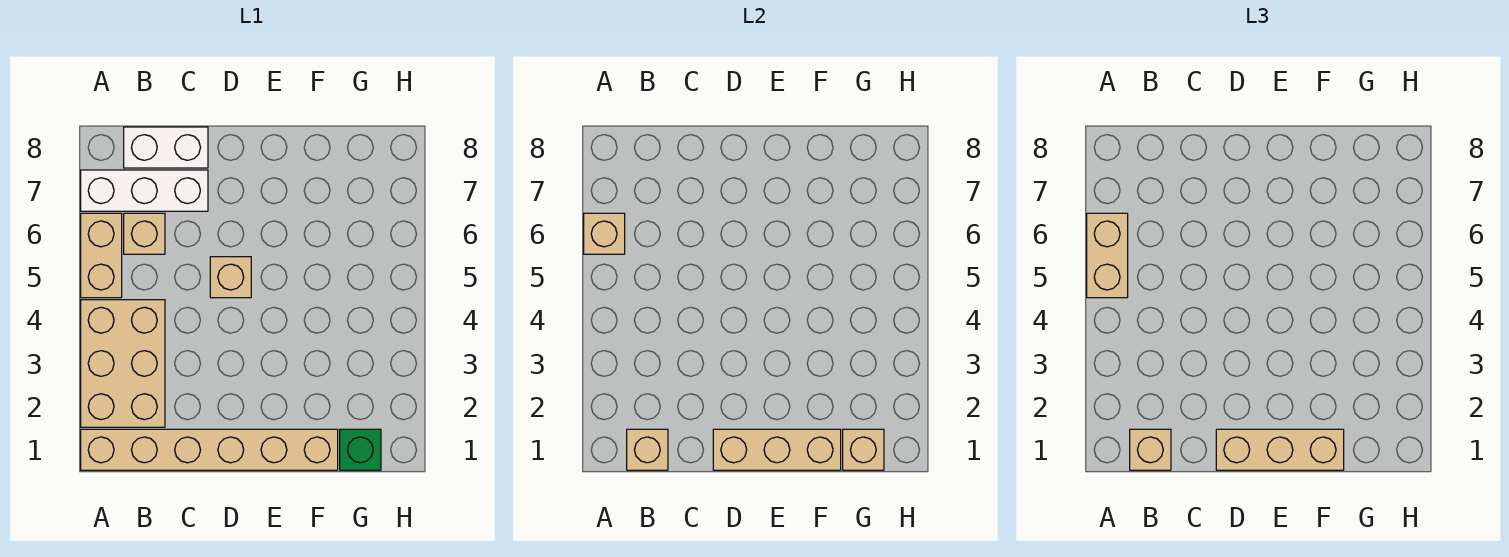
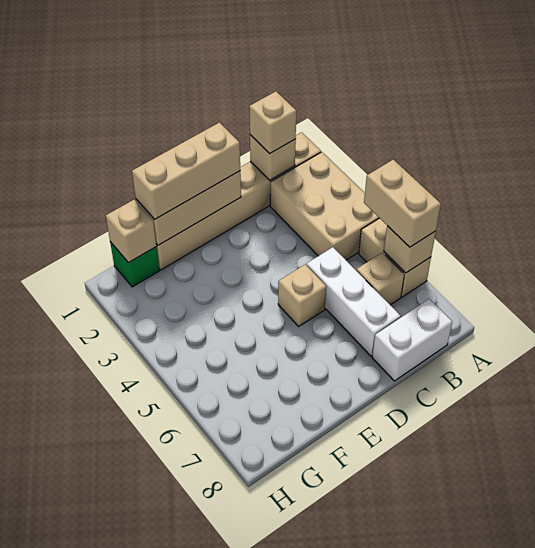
white brick A7:C7 level 1 -> white brick C5:C7 level 1

